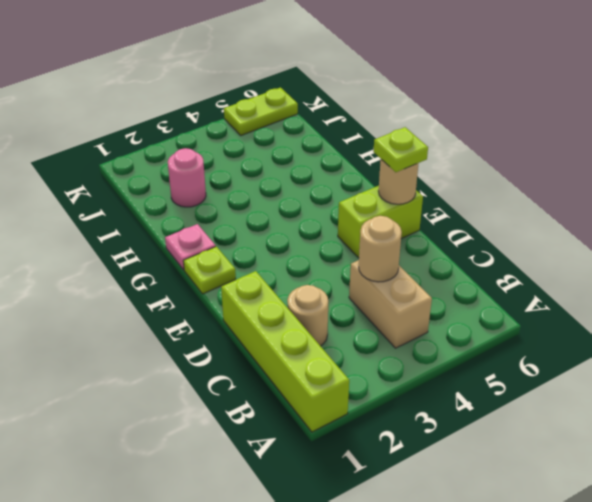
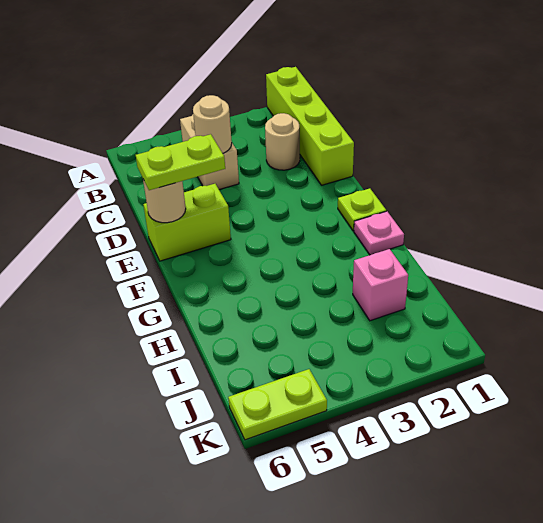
lime plate E6 level 3 -> lime plate E5:E6 level 3
pink round brick I2 level 1 -> pink brick I2 level 1

